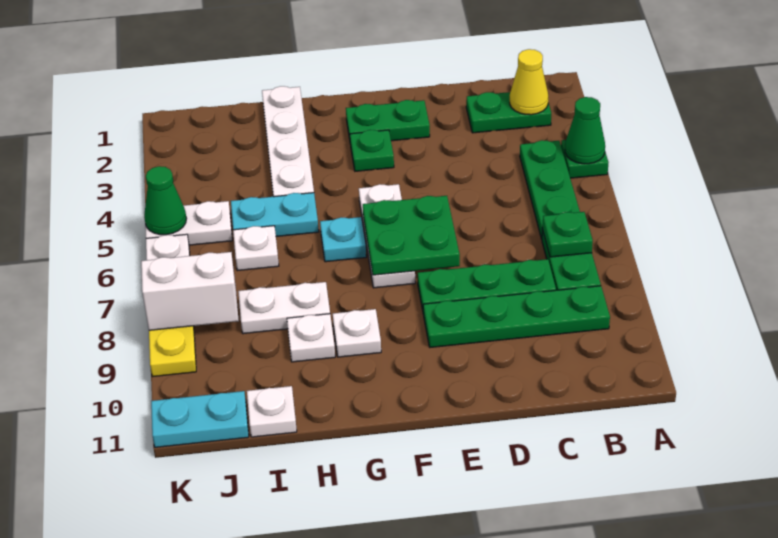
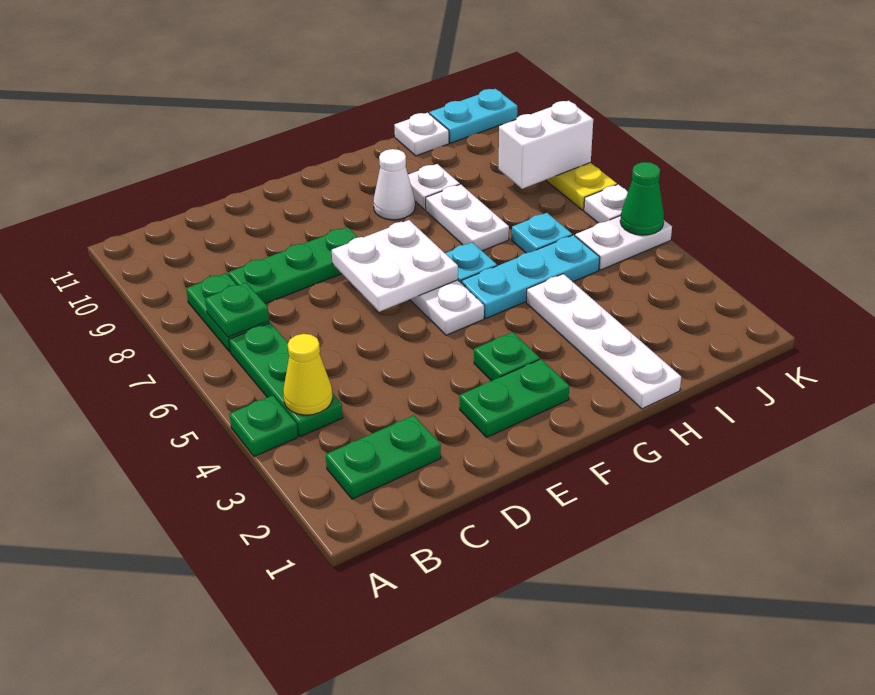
green cone A4 level 2 -> none
yellow cone B2 level 2 -> yellow cone B4 level 2
green plate B9:E9 level 1 -> none
green plate E6:F7 level 2 -> white plate E6:F7 level 2
white plate G9 level 1 -> white cone G9 level 1
cyan plate H5:I5 level 1 -> cyan plate G5:I5 level 1
white plate H8:I8 level 1 -> white plate H7:H8 level 1
white plate I6 level 1 -> cyan plate I6 level 1

